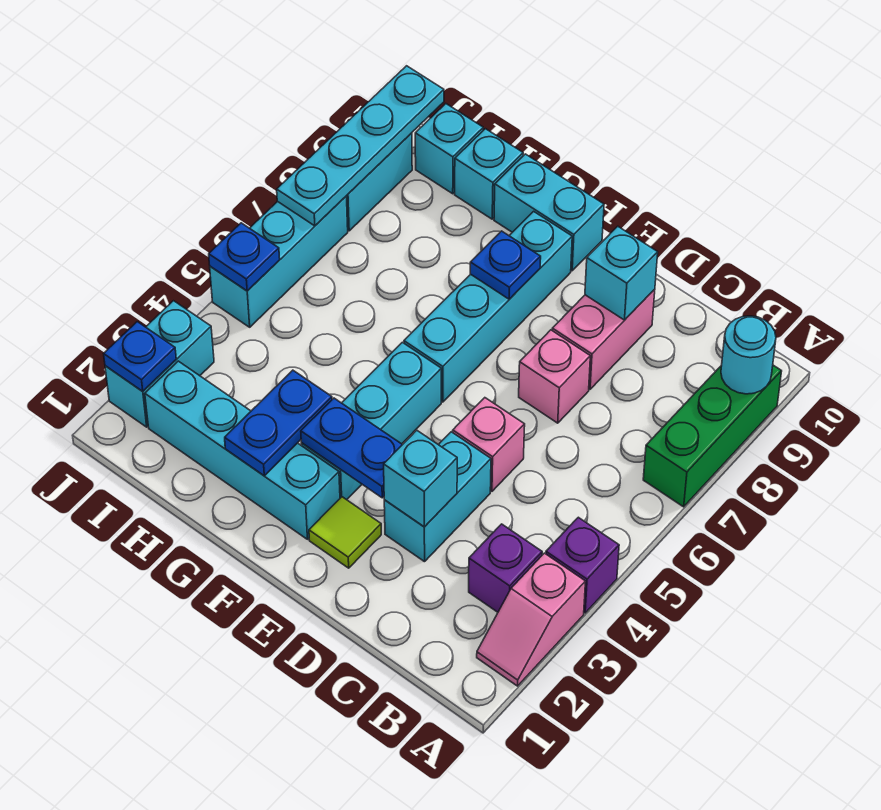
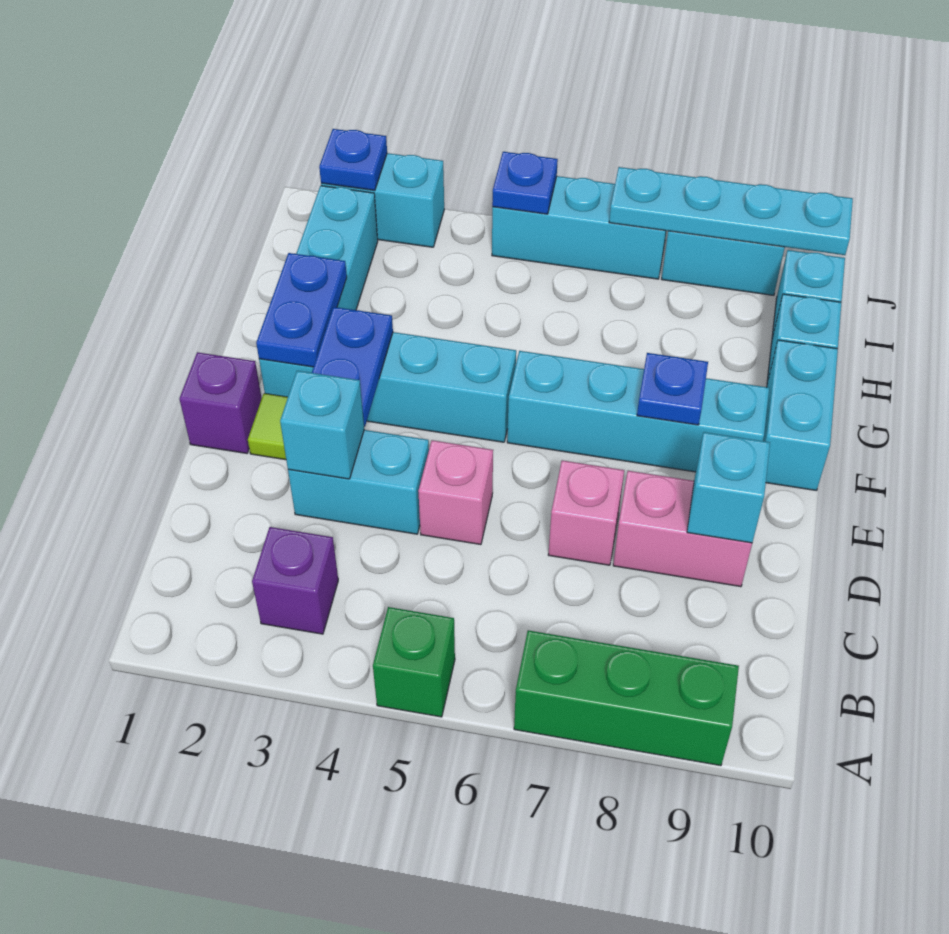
pink slope A2:A3 level 1 top 3 -> none
purple brick A4 level 1 -> purple brick E1 level 1
none -> green brick A5 level 1
cyan round brick A9 level 2 -> none
blue plate G2:G3 level 2 -> blue plate F2:G2 level 2

